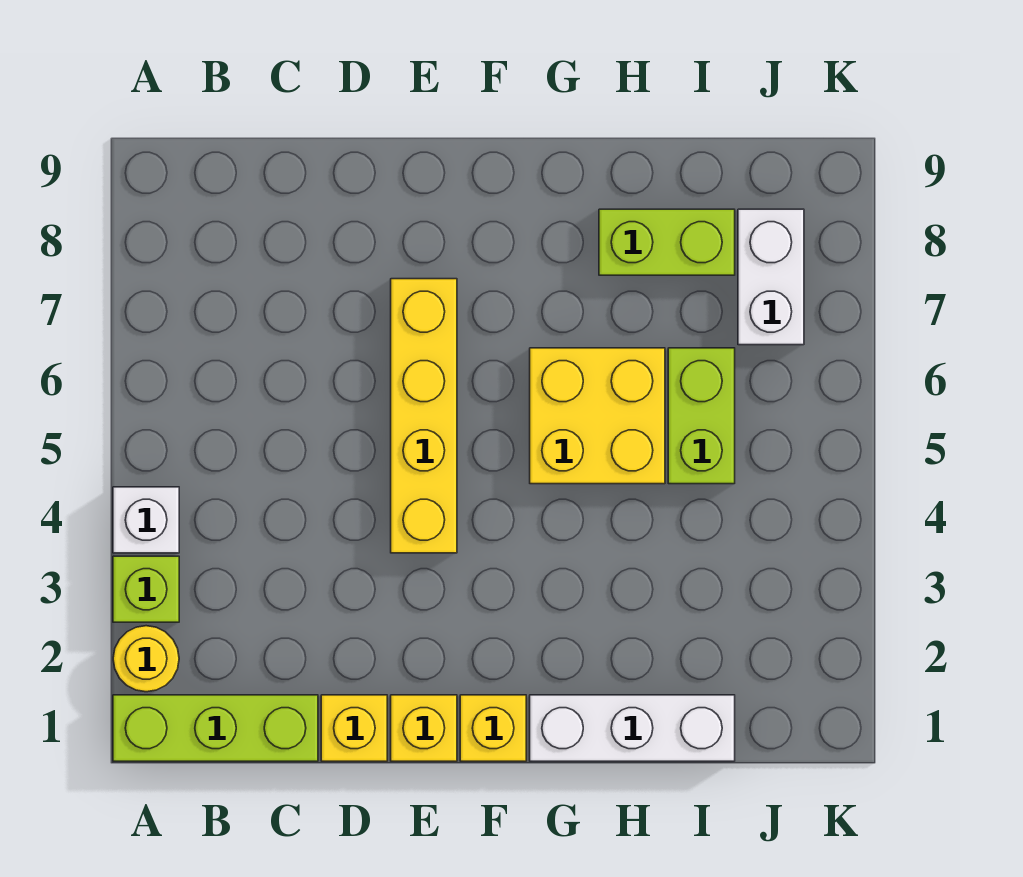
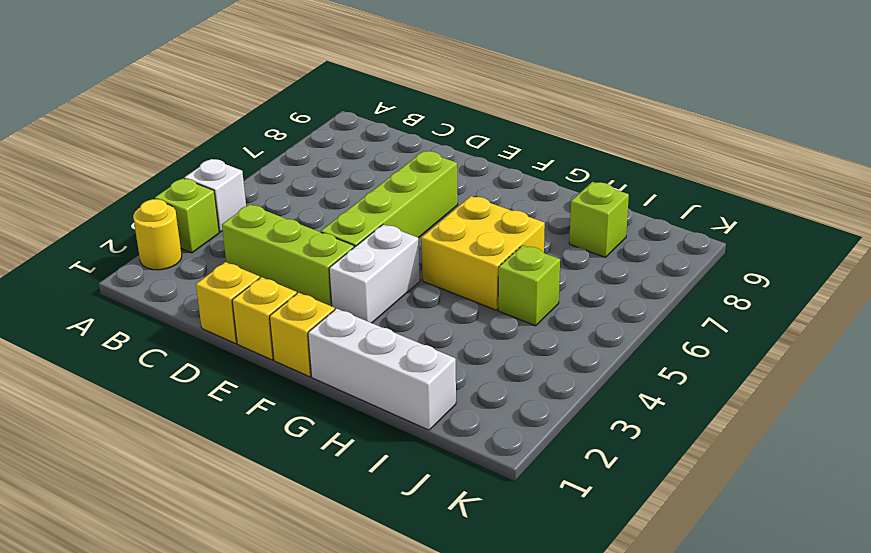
lime brick A1:C1 level 1 -> lime brick C3:E3 level 1
yellow brick E4:E7 level 1 -> lime brick E4:E7 level 1
lime brick H8:I8 level 1 -> lime brick I8 level 1
lime brick I5:I6 level 1 -> lime brick I5 level 1
white brick J7:J8 level 1 -> white brick F3:F4 level 1

